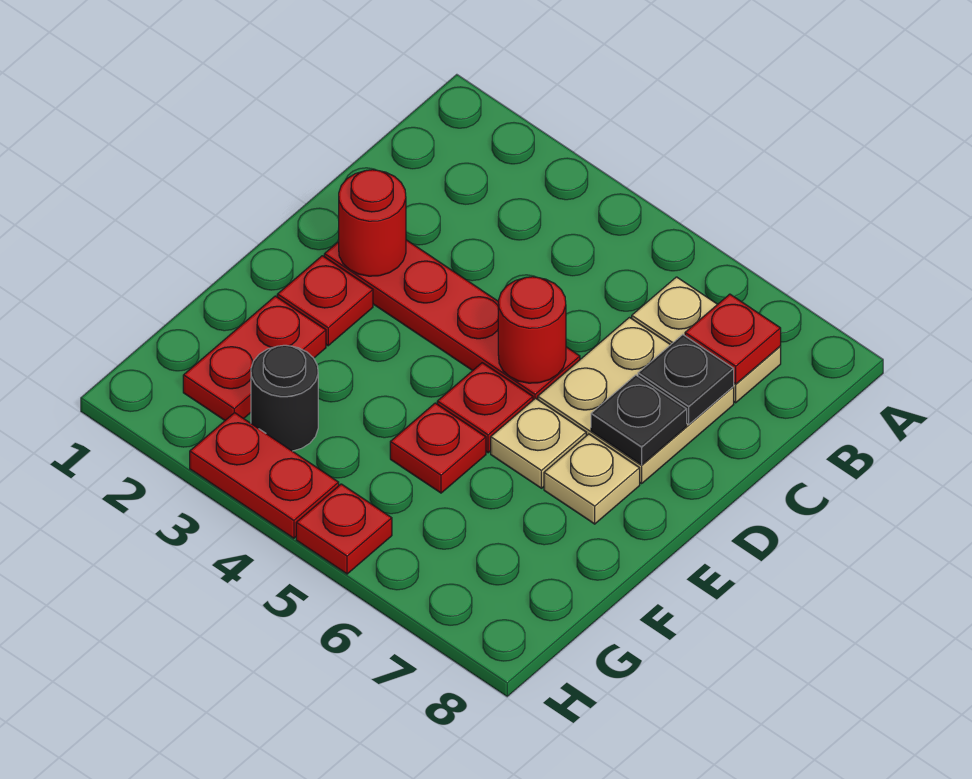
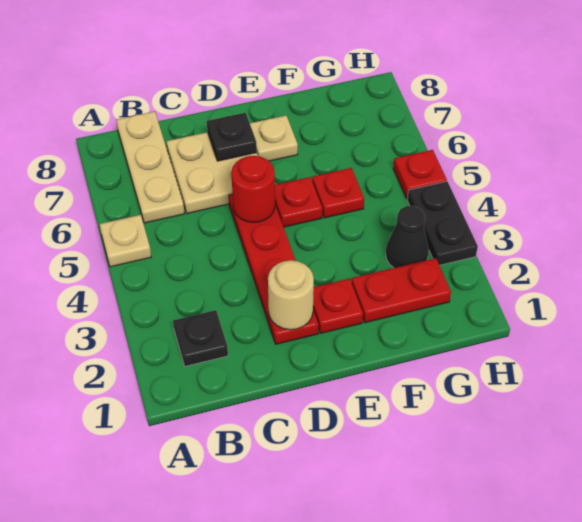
tan plate B6:B7 level 1 -> tan plate B6:B8 level 1
red plate B7 level 2 -> none
black plate C7 level 2 -> black plate B2 level 1
red round brick D2 level 2 -> tan round brick D2 level 2
tan plate E6 level 1 -> tan plate A5 level 1
black round brick G3 level 1 -> black cone G3 level 1
red plate H3:H4 level 1 -> black plate H3:H4 level 1

